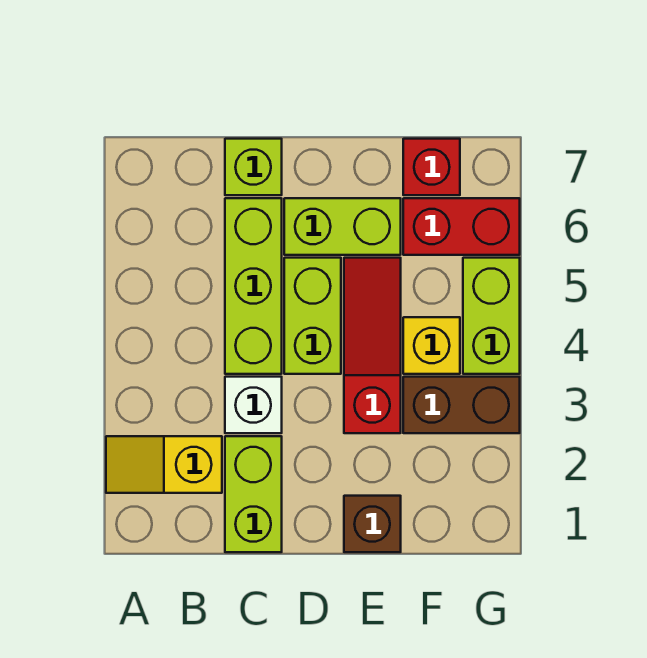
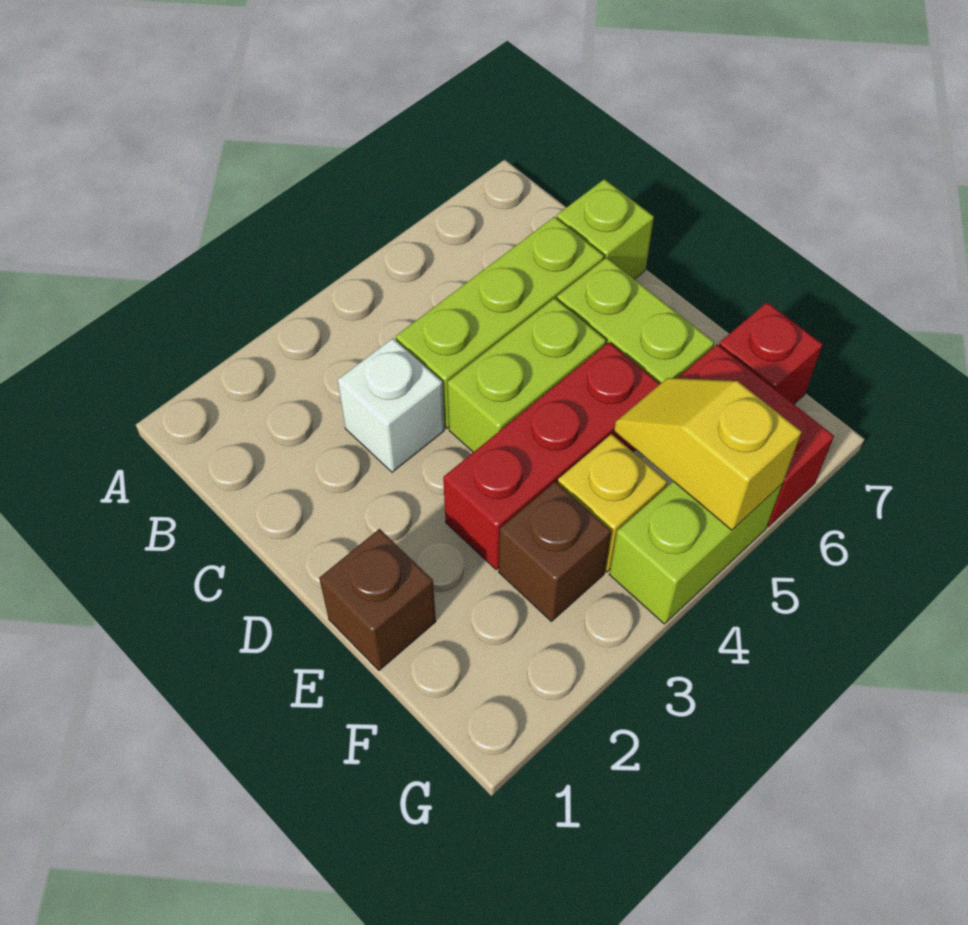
yellow slope A2:B2 level 1 top B -> yellow slope F5:G5 level 2 top G
lime brick C1:C2 level 1 -> none
red slope E3:E5 level 1 top 3 -> red brick E3:E5 level 1
brown brick F3:G3 level 1 -> brown brick F3 level 1

